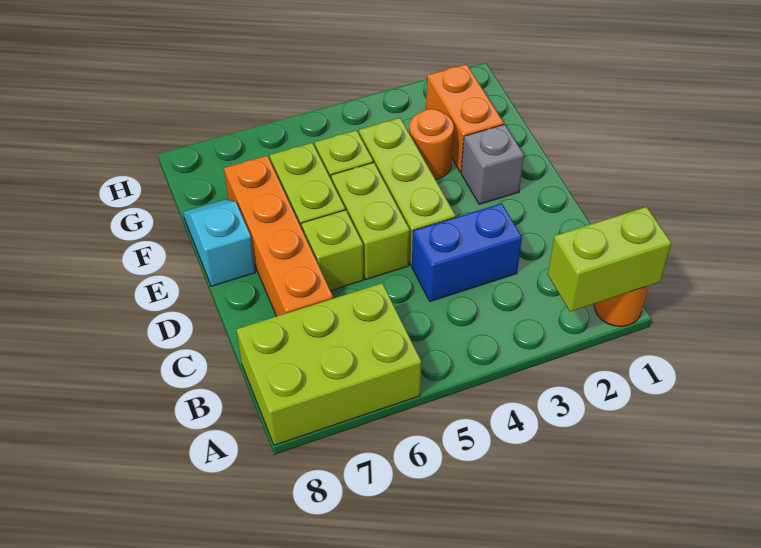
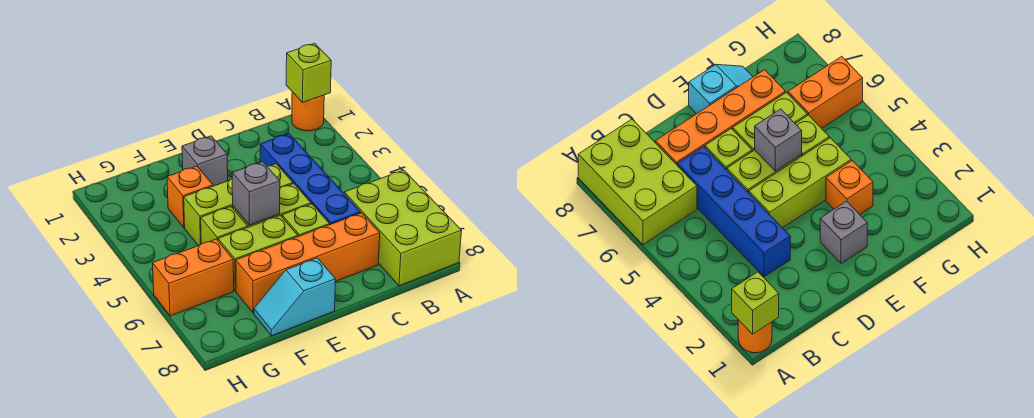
lime brick A1:A2 level 2 -> lime brick A1 level 2
blue brick C3:C4 level 1 -> blue brick C3:C6 level 1
none -> grey brick E5 level 2
orange brick F2:G2 level 1 -> orange brick G6:H6 level 1
orange round brick F3 level 1 -> orange brick F3 level 1

